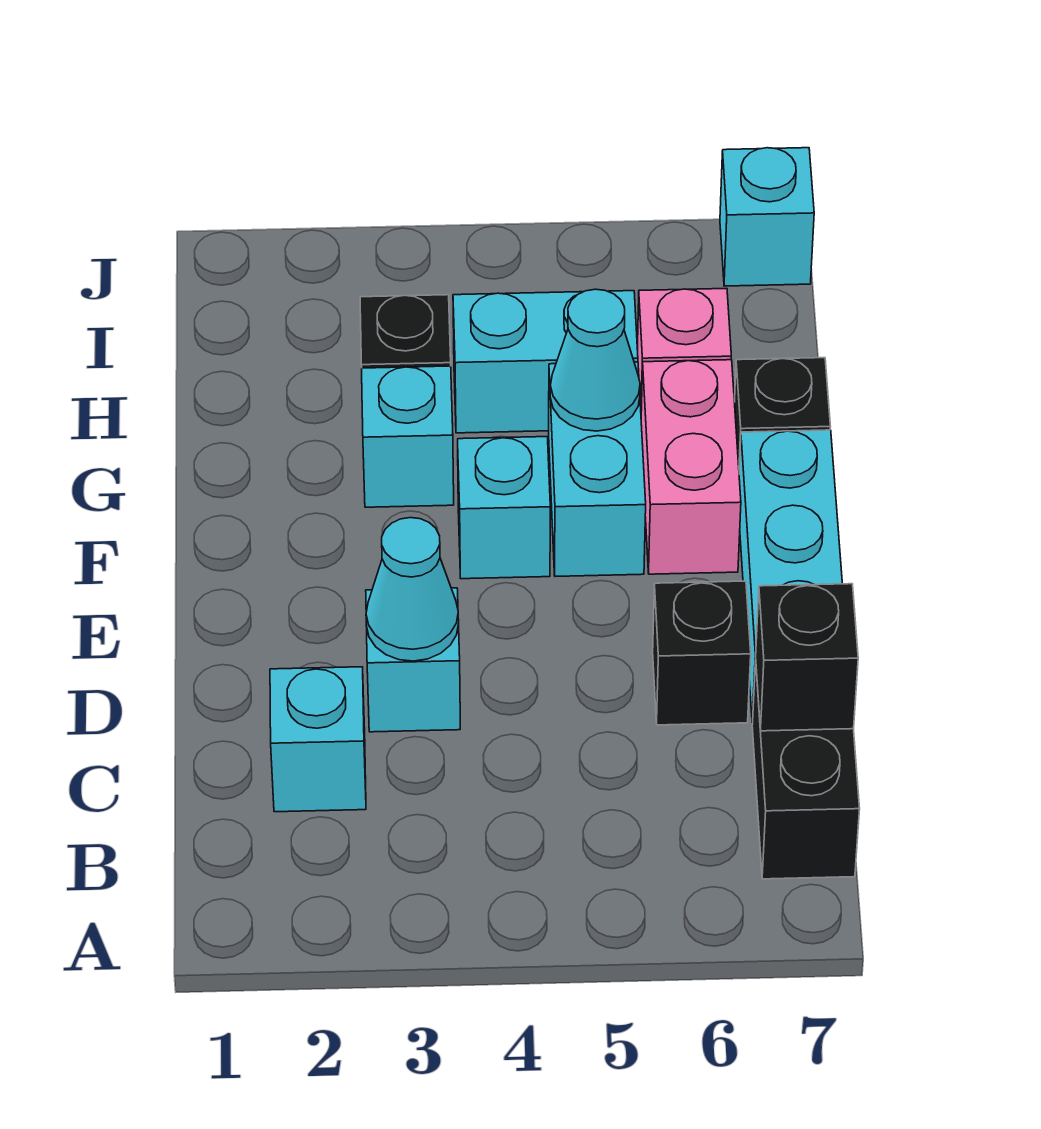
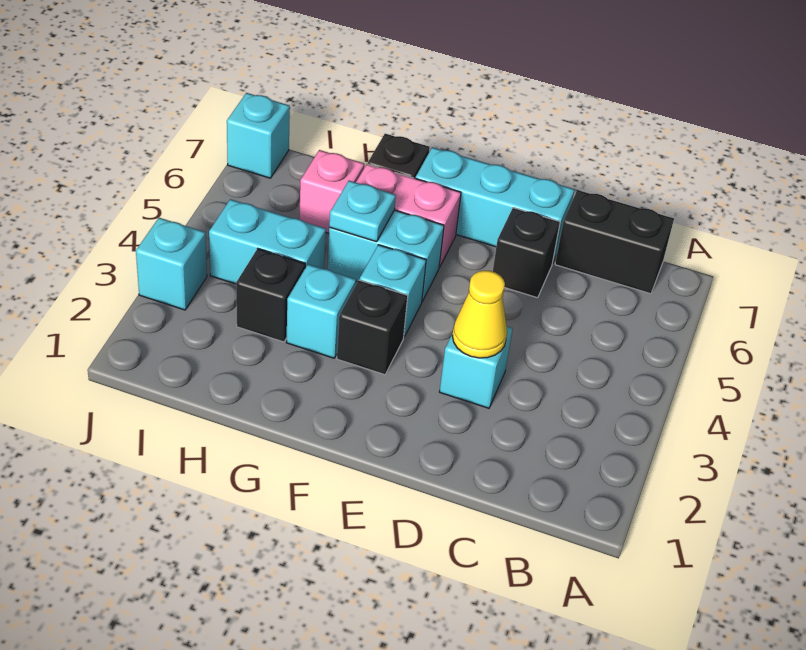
cyan brick C2 level 1 -> cyan brick J3 level 1
black brick C7 level 2 -> black brick F3 level 1
cyan cone D3 level 2 -> yellow cone D3 level 2
cyan cone G5 level 2 -> cyan plate G5 level 2
cyan brick H4:H5 level 1 -> cyan brick H4:I4 level 1

